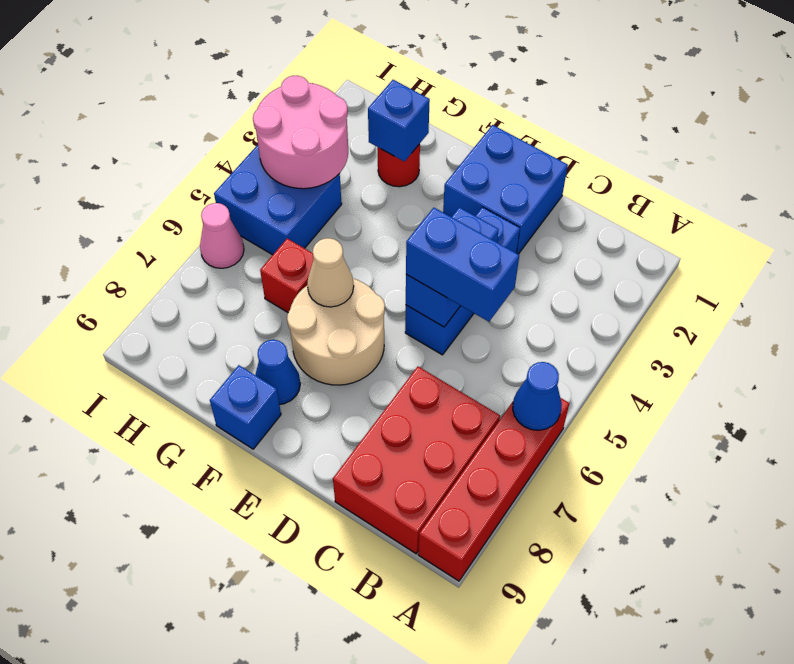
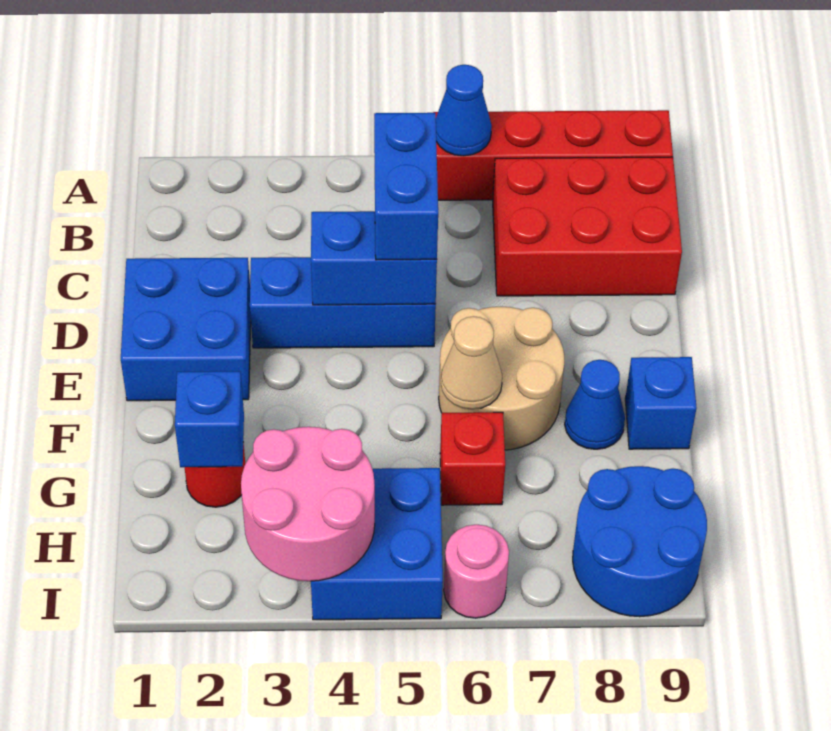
none -> blue round brick H8:I9 level 1
pink cone I6 level 1 -> pink round brick I6 level 1

